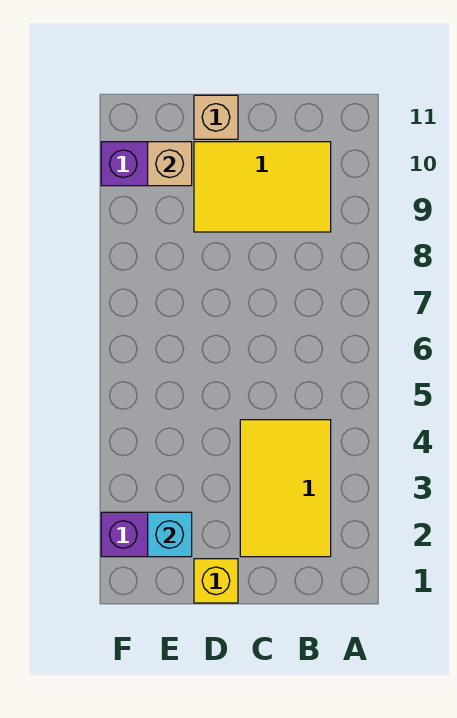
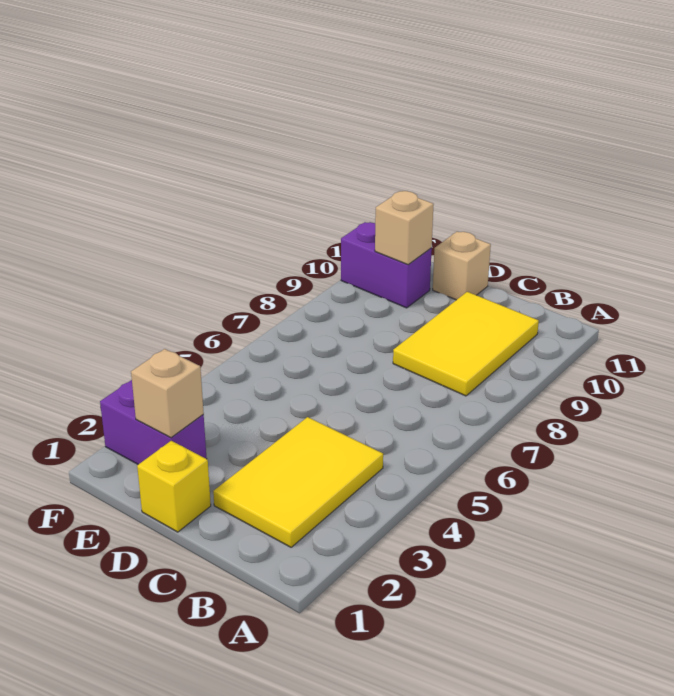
yellow tile B9:D10 level 1 -> yellow tile B8:C10 level 1
cyan brick E2 level 2 -> tan brick E2 level 2

